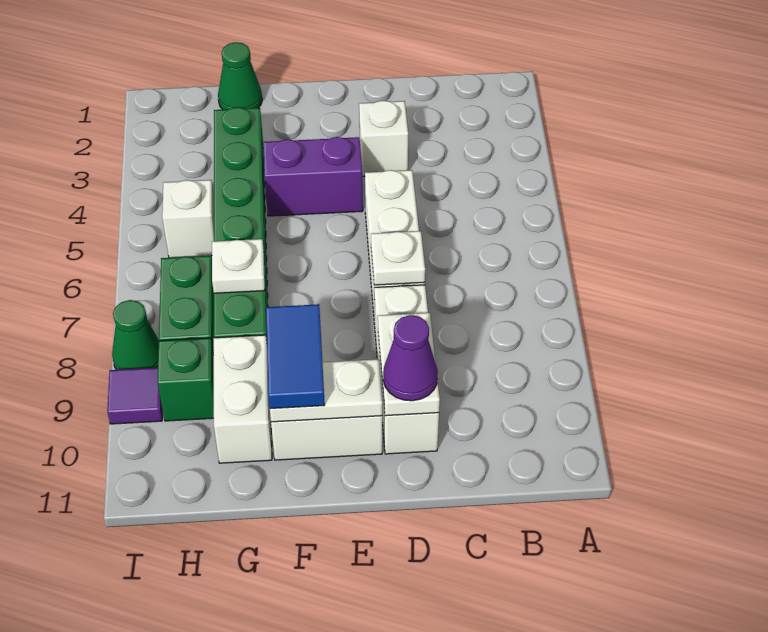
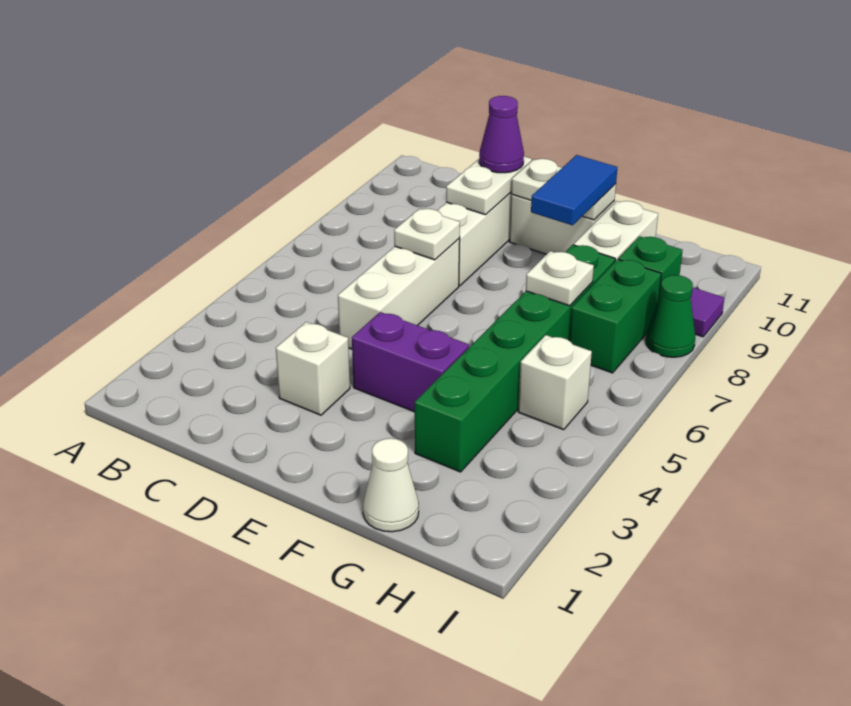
green cone G1 level 1 -> white cone G1 level 1

